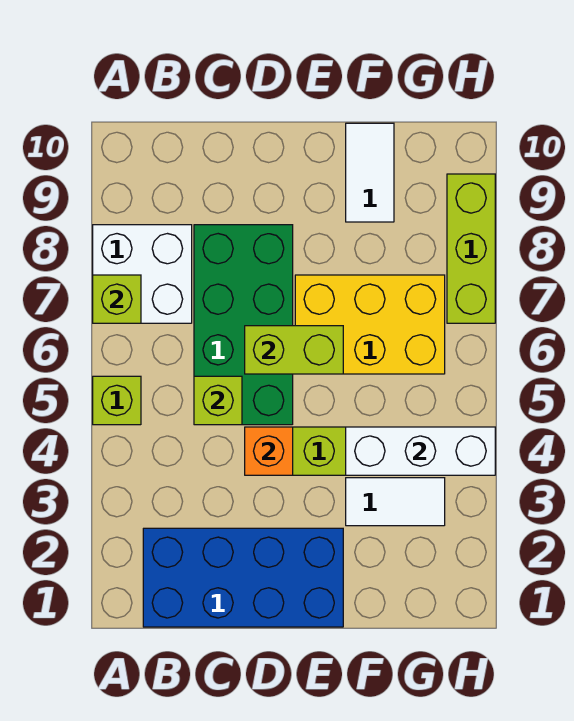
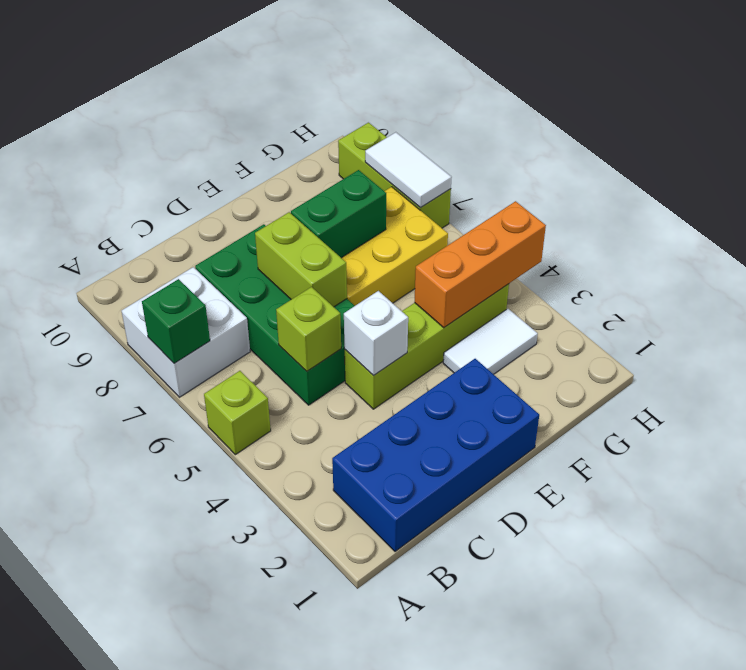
lime brick A7 level 2 -> green brick A7 level 2
orange brick D4 level 2 -> white brick D4 level 2
lime brick D6:E6 level 2 -> lime brick D6:D7 level 2
none -> green brick E7:F7 level 2
white brick F4:H4 level 2 -> orange brick F4:H4 level 2
white tile F9:F10 level 1 -> white tile H7:H8 level 2

